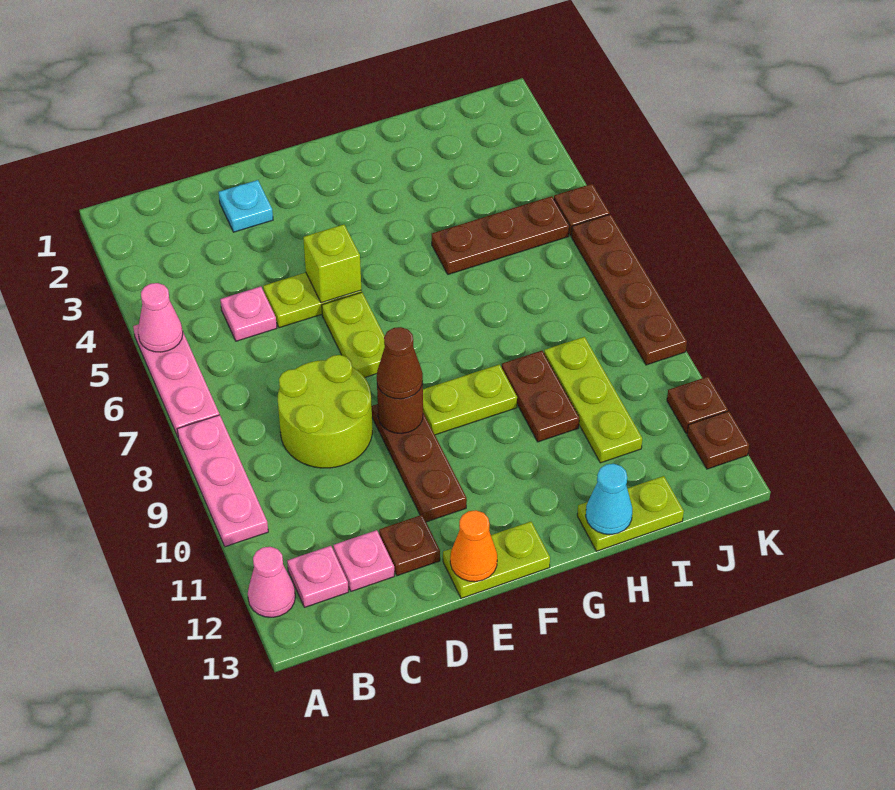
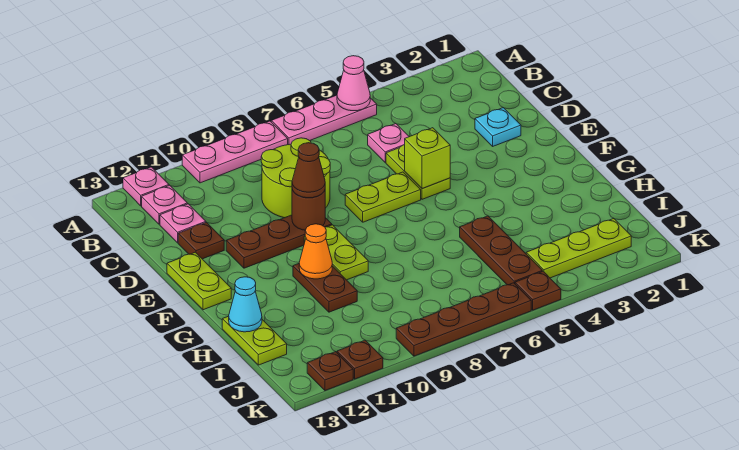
pink cone A12 level 1 -> pink plate A12 level 1
orange cone E13 level 2 -> orange cone G10 level 2
brown plate H9:H10 level 1 -> brown plate G10:H10 level 1
lime plate I9:I11 level 1 -> lime plate J2:J4 level 1

